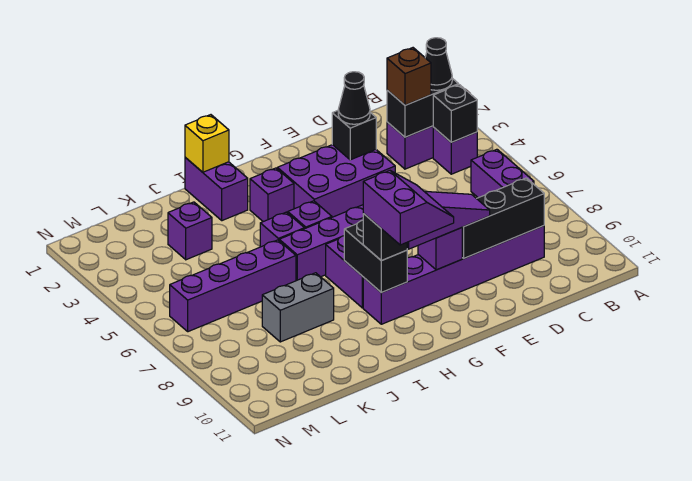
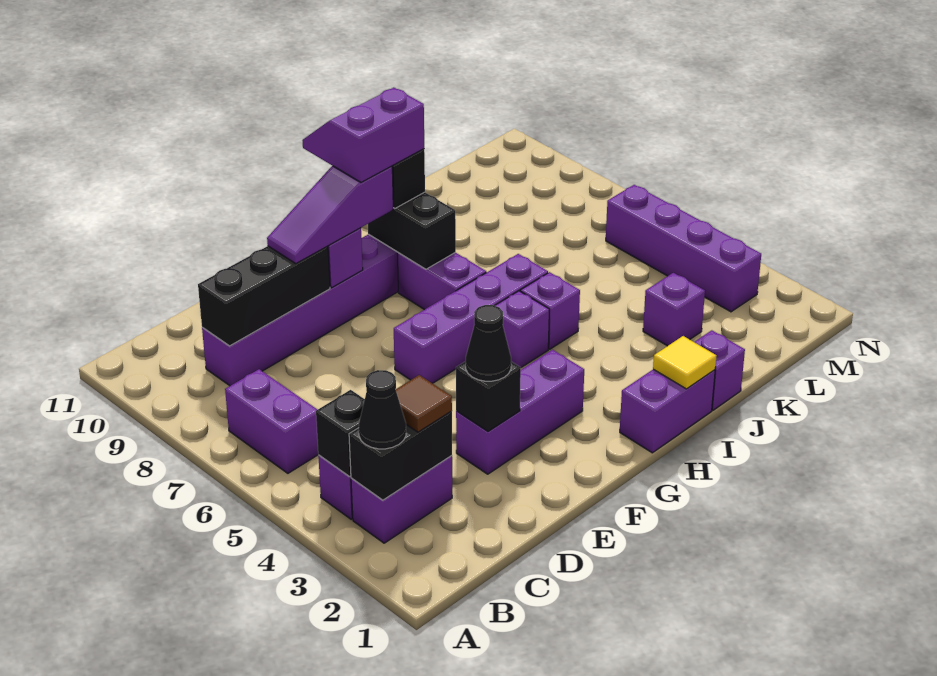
brown brick C3 level 3 -> brown tile C3 level 3
purple brick E3:G4 level 1 -> purple brick E3:G3 level 1
purple slope G9:H10 level 4 top H -> purple slope G9:H10 level 4 top 9
purple brick H3 level 1 -> purple brick J1 level 1
purple brick I1:I2 level 1 -> purple brick H1:I1 level 1
yellow brick I1 level 2 -> yellow tile I1 level 2
purple brick J6:M6 level 1 -> purple brick M3:M6 level 1
grey brick J8:K8 level 1 -> none

